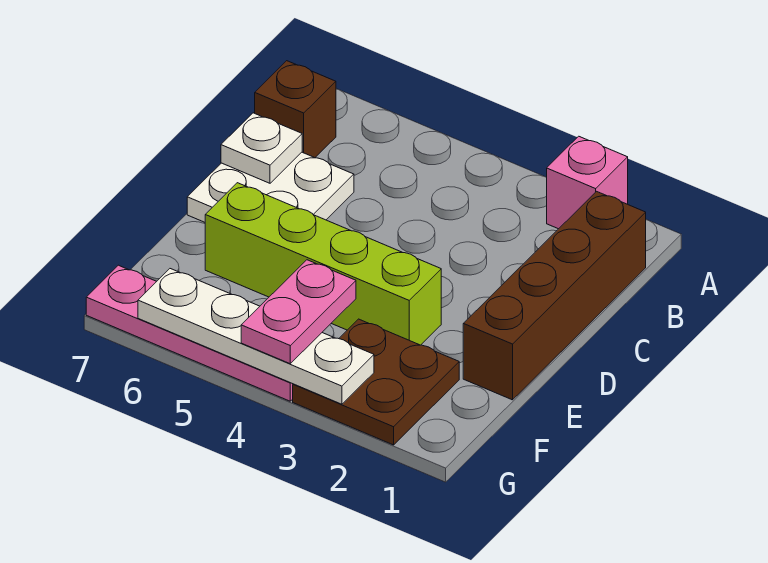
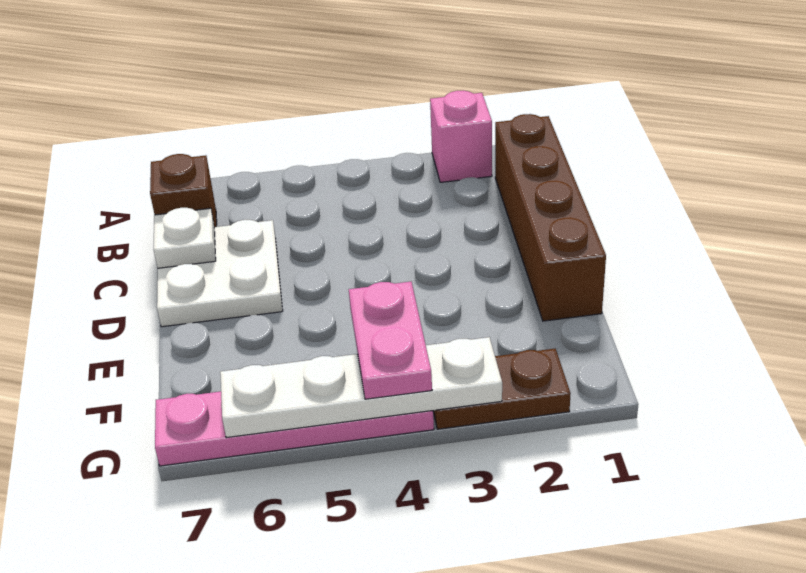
lime brick E3:E6 level 1 -> none
brown plate F2:G3 level 1 -> brown plate G2:G3 level 1

